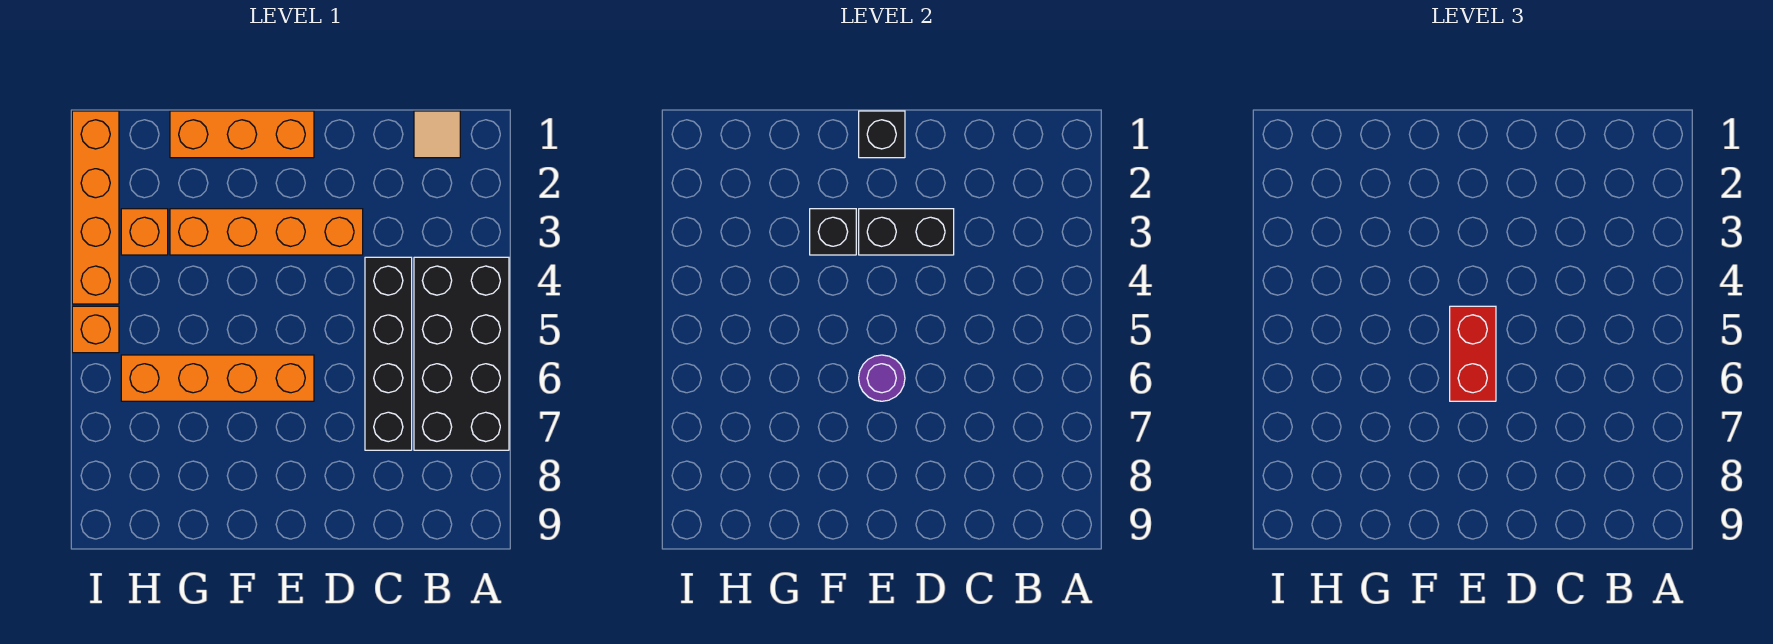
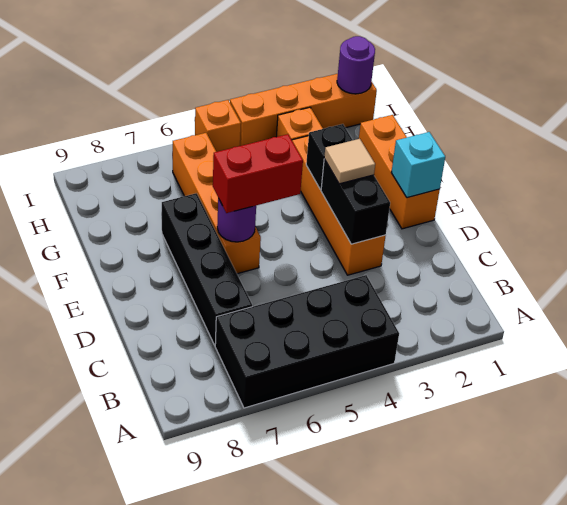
tan tile B1 level 1 -> tan tile E3 level 3
black brick C4:C7 level 1 -> black brick C7:F7 level 1
black brick E1 level 2 -> cyan brick E1 level 2
none -> purple round brick I1 level 2

